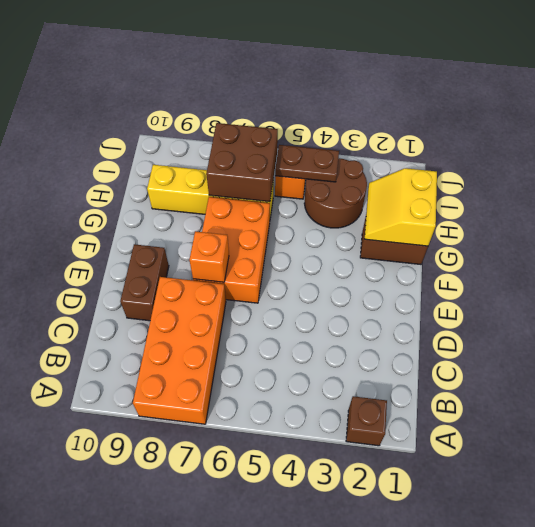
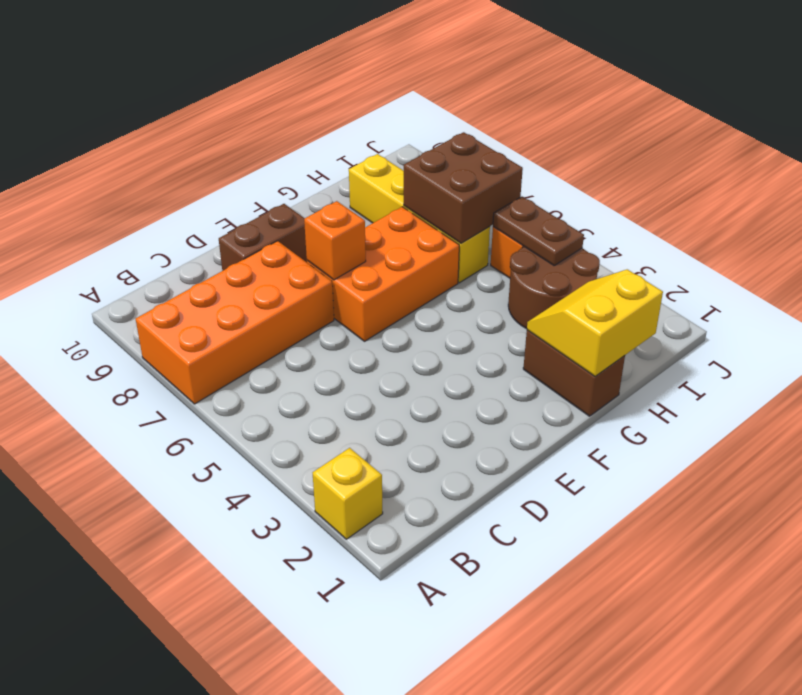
brown brick A2 level 1 -> yellow brick A2 level 1

